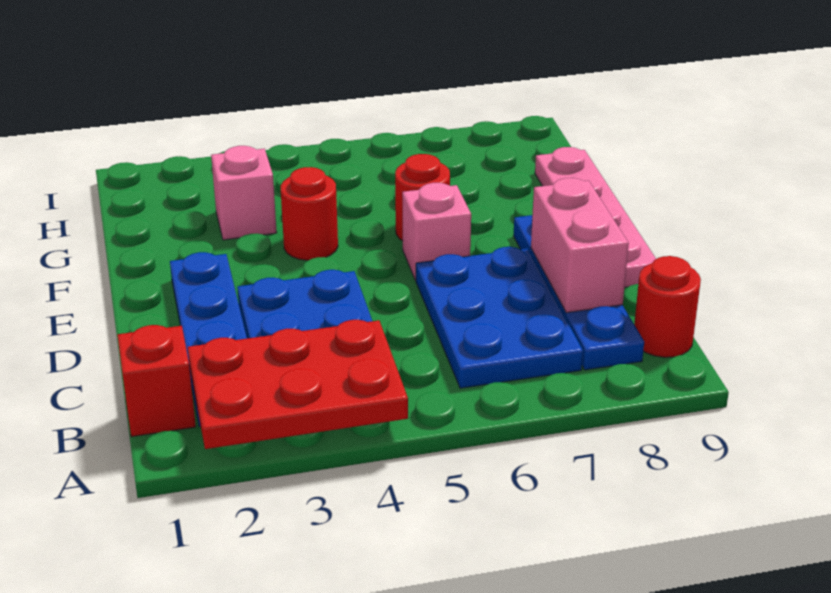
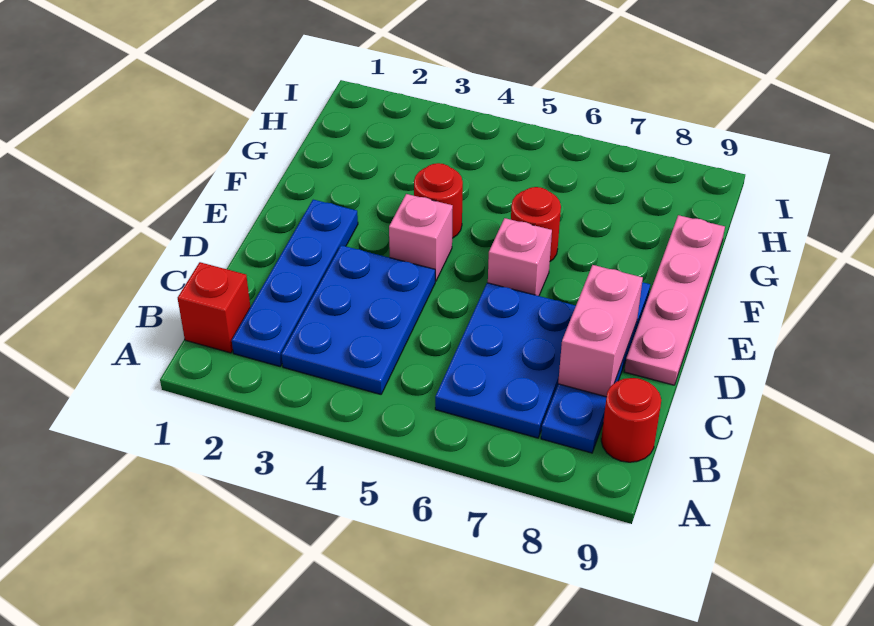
red plate A2:B4 level 2 -> none
pink brick G3 level 1 -> pink brick E4 level 1

